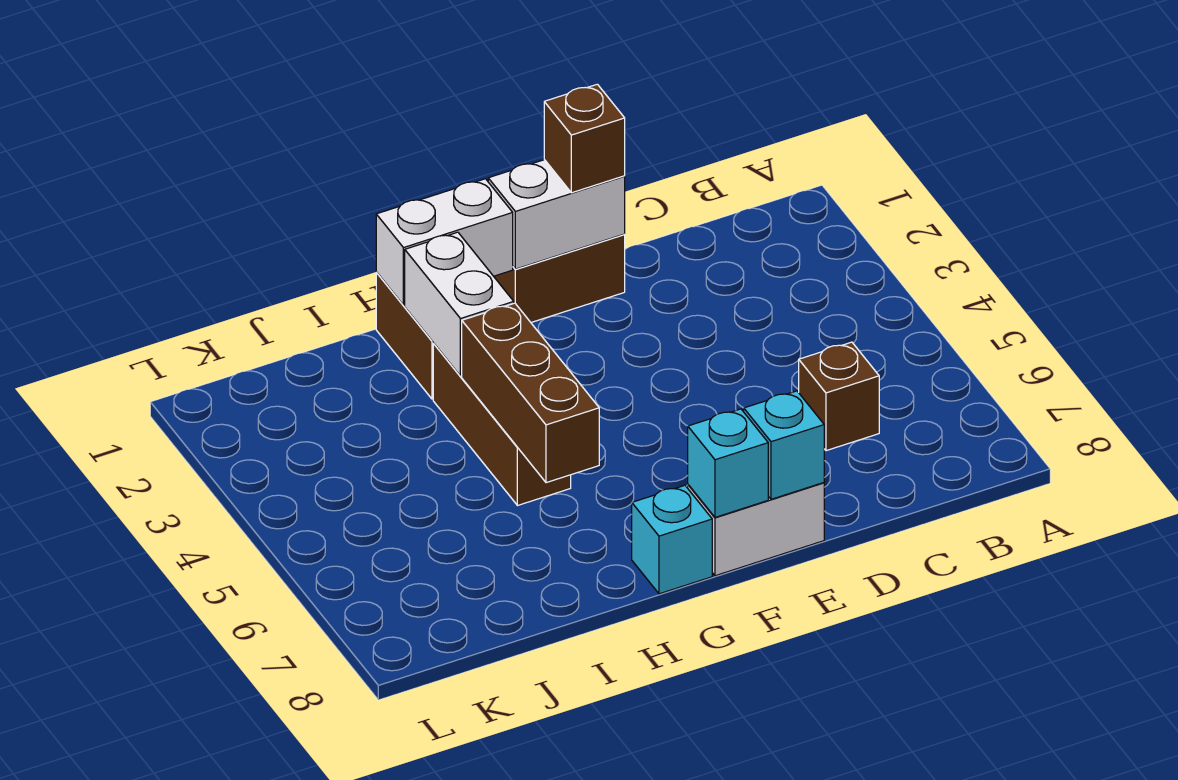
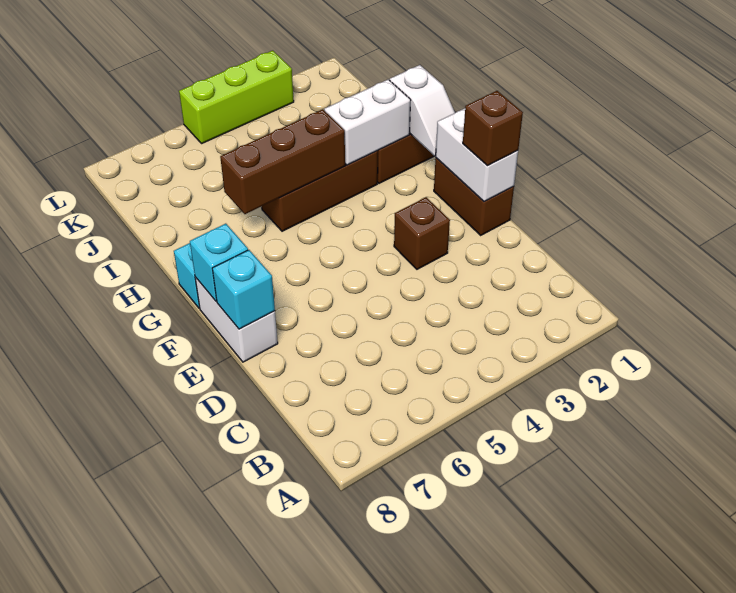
brown brick C6 level 1 -> brown brick E3 level 1
white brick G1:H1 level 2 -> white slope G1:H1 level 2 top H
none -> lime brick L3:L5 level 1

